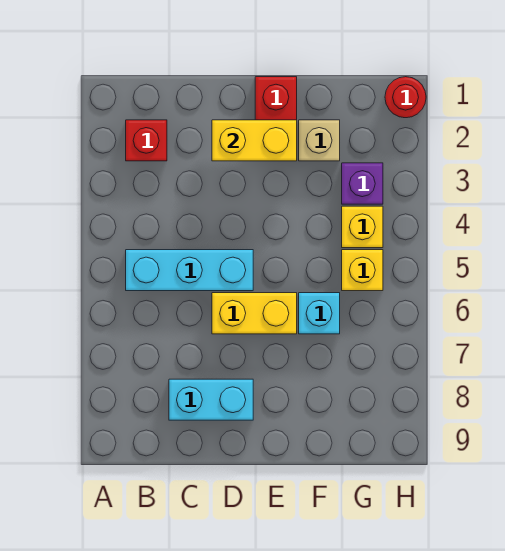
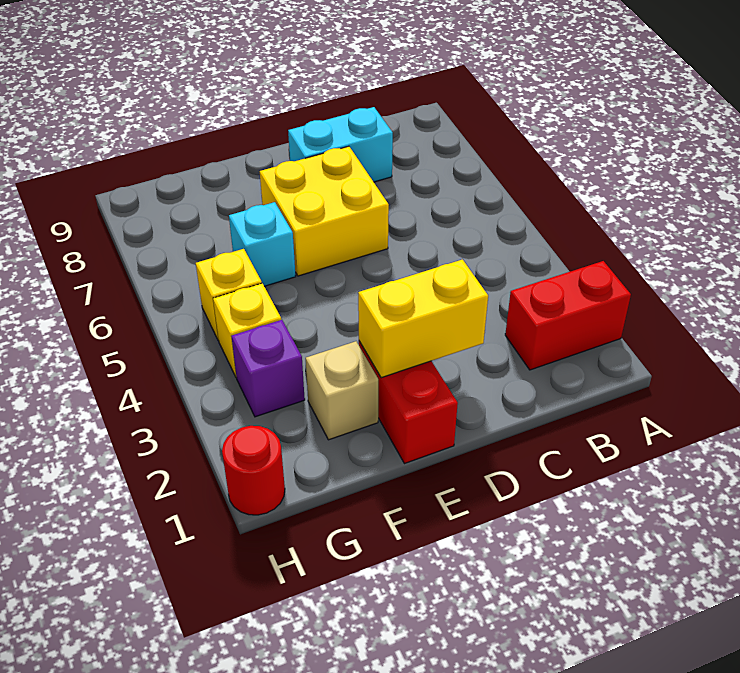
red brick B2 level 1 -> red brick A2:B2 level 1
cyan brick B5:D5 level 1 -> none
yellow brick D6:E6 level 1 -> yellow brick D6:E7 level 1

